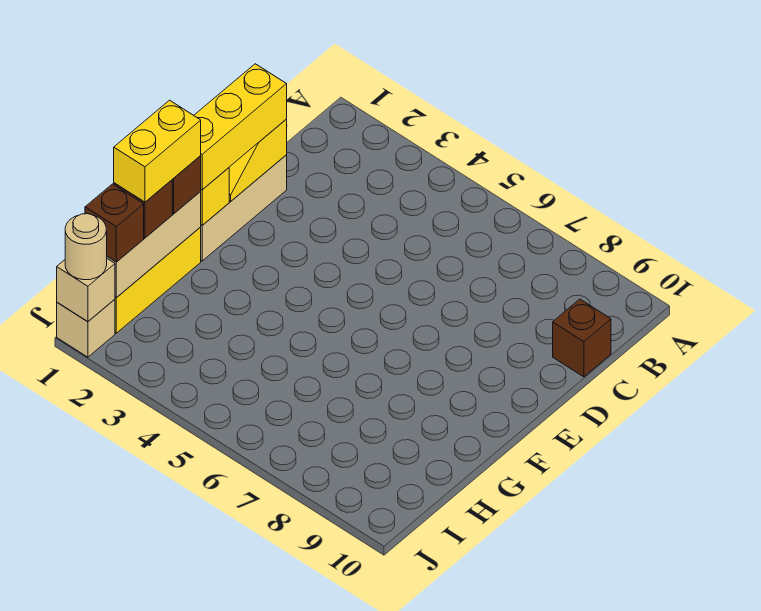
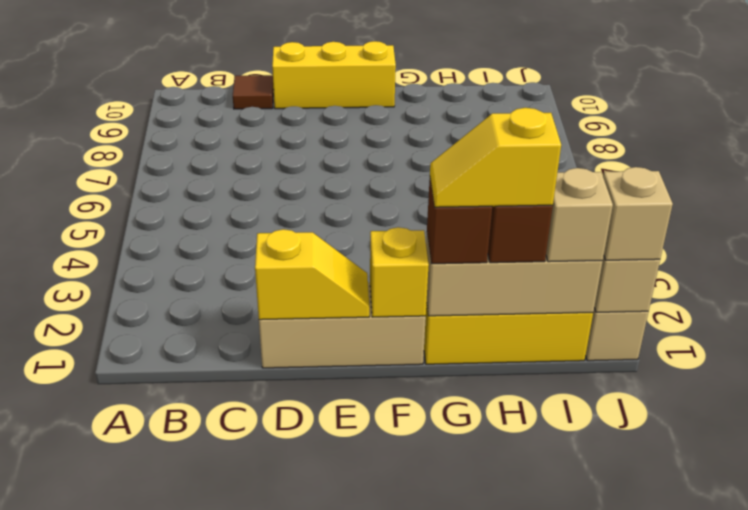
brown brick C10 level 1 -> brown tile C10 level 1
yellow brick D1:F1 level 3 -> yellow brick D10:F10 level 1
yellow brick G1:H1 level 4 -> yellow slope G1:H1 level 4 top H
brown brick I1 level 3 -> tan brick I1 level 3
tan round brick J1 level 3 -> tan brick J1 level 3

